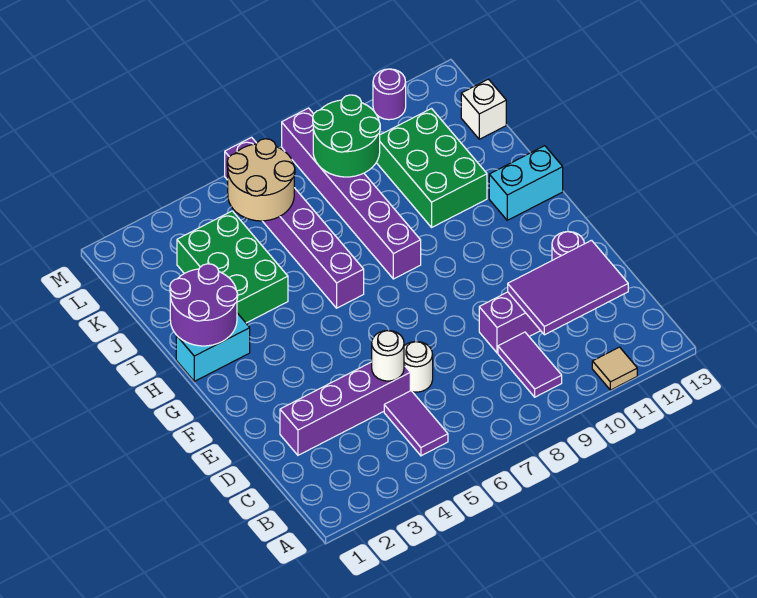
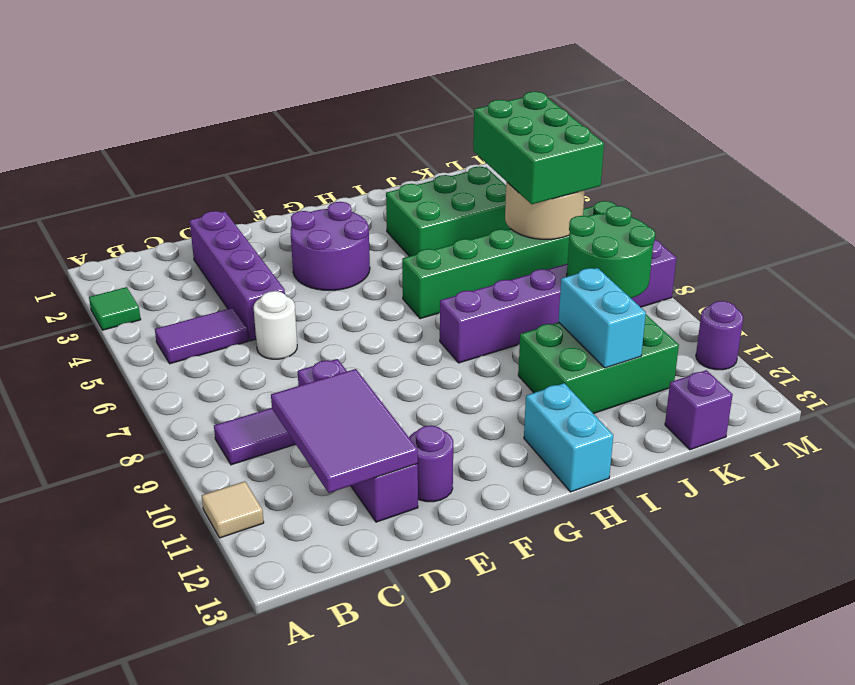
none -> green tile A3 level 1
white round brick D5 level 2 -> none
cyan brick H1:H2 level 1 -> cyan brick J10:J11 level 2
purple round brick H1:I2 level 2 -> purple round brick F3:G4 level 1
purple brick H6:M6 level 1 -> green brick H6:M6 level 1
none -> green brick K4:L6 level 3
white brick K13 level 1 -> purple brick K13 level 1

